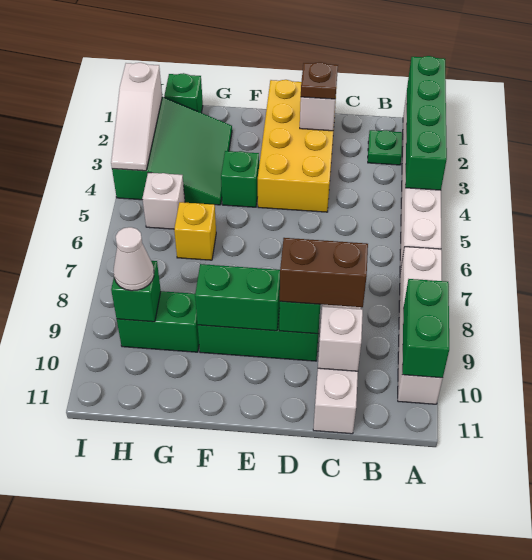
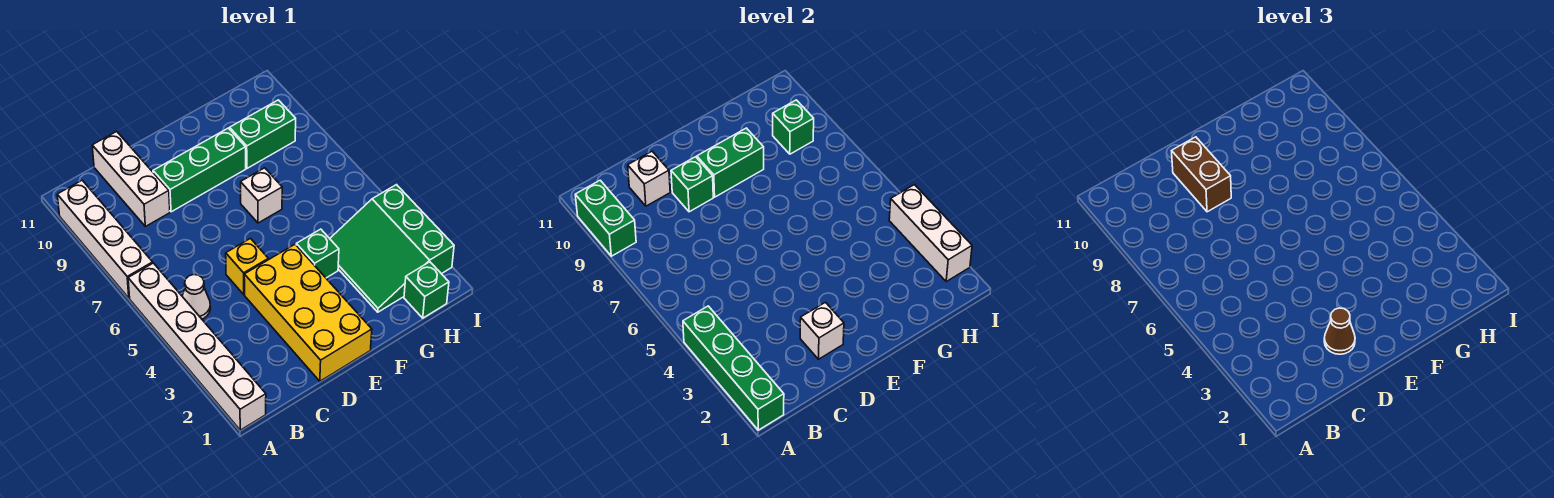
green plate B2 level 1 -> none
brown brick C9:D9 level 3 -> brown brick D9:D10 level 3
brown plate D2 level 3 -> brown cone D2 level 3
yellow brick G6 level 1 -> yellow brick D5 level 1
white brick H5 level 1 -> white brick F7 level 1
white cone H9 level 3 -> white cone B5 level 1
white slope I2:I4 level 2 top 2 -> white brick I2:I4 level 2

